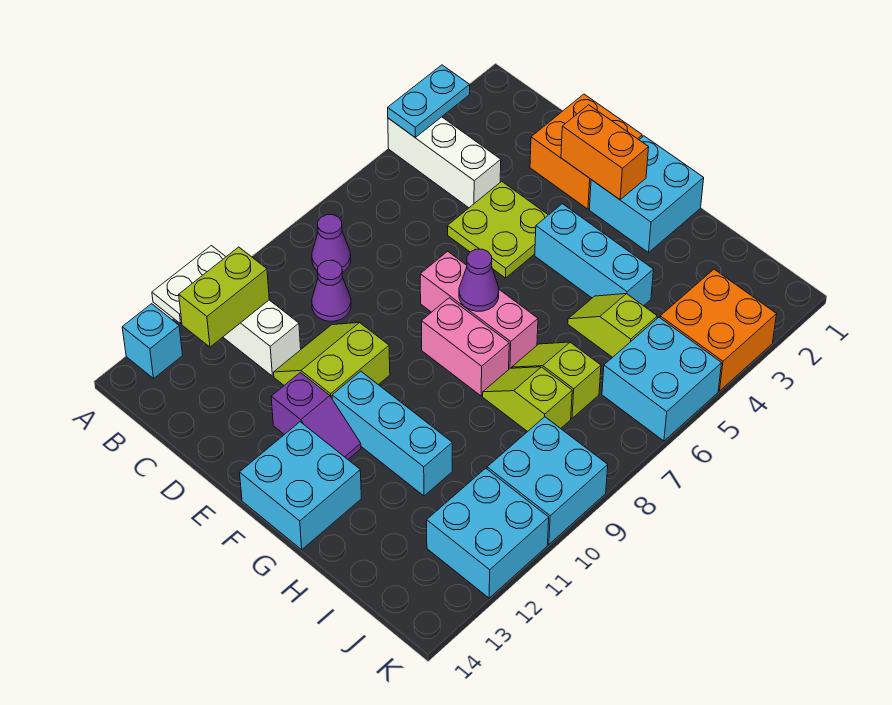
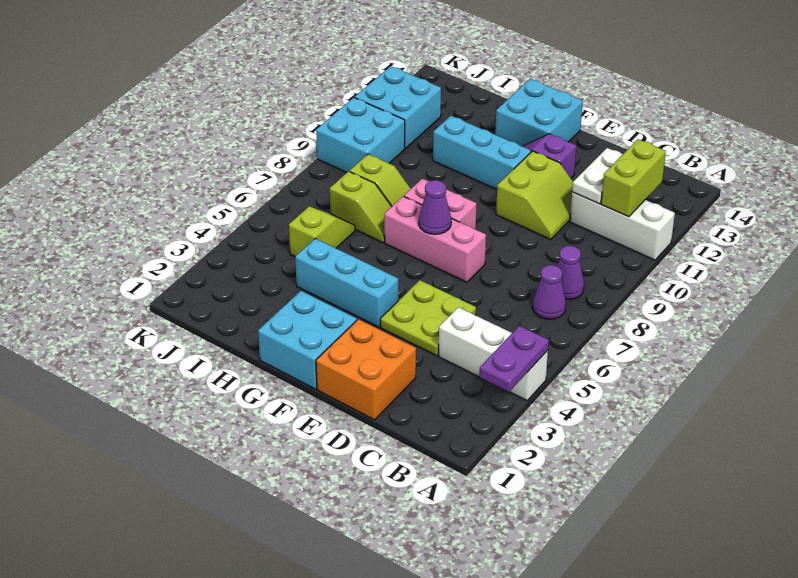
cyan plate A3:A4 level 2 -> purple plate A3:A4 level 2
white plate A11:A12 level 2 -> white plate C11:C12 level 2
cyan brick A13 level 1 -> none
purple cone C9 level 1 -> purple cone B7 level 1
orange brick E2:F2 level 2 -> none
lime slope H5:I5 level 1 top I -> lime slope I5:I6 level 1 top 5
orange brick J3:K4 level 1 -> none
cyan brick J5:K6 level 1 -> none

